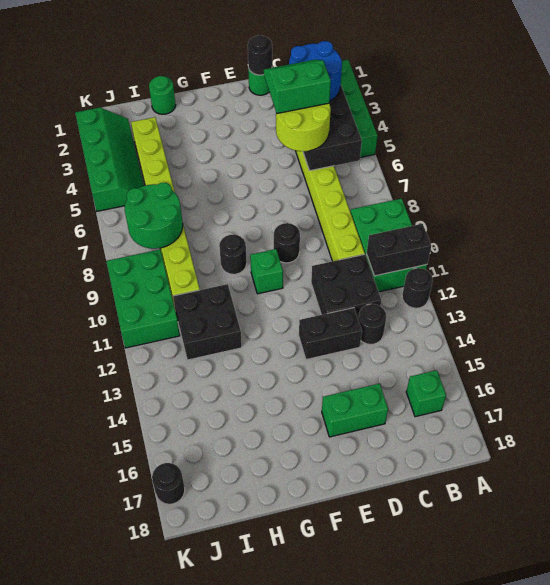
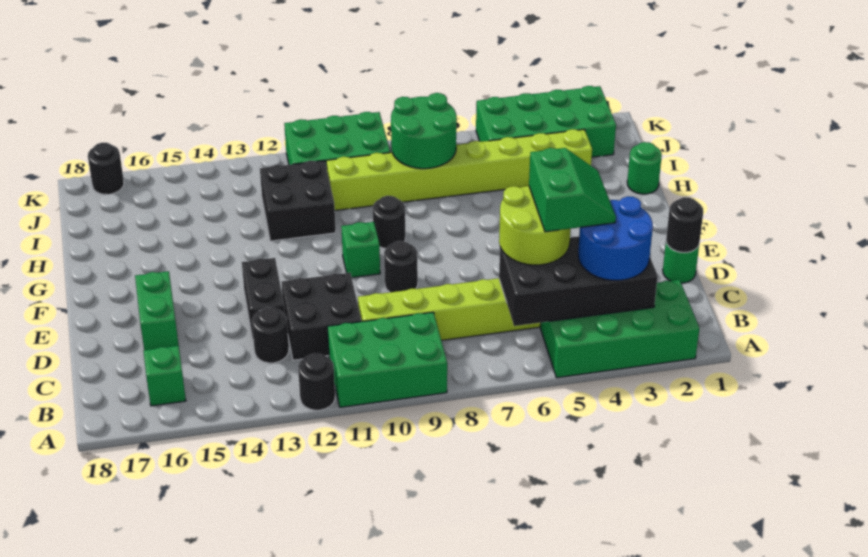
black brick A11:B11 level 2 -> none
green slope J2:K5 level 1 top K -> green brick J2:K5 level 1

